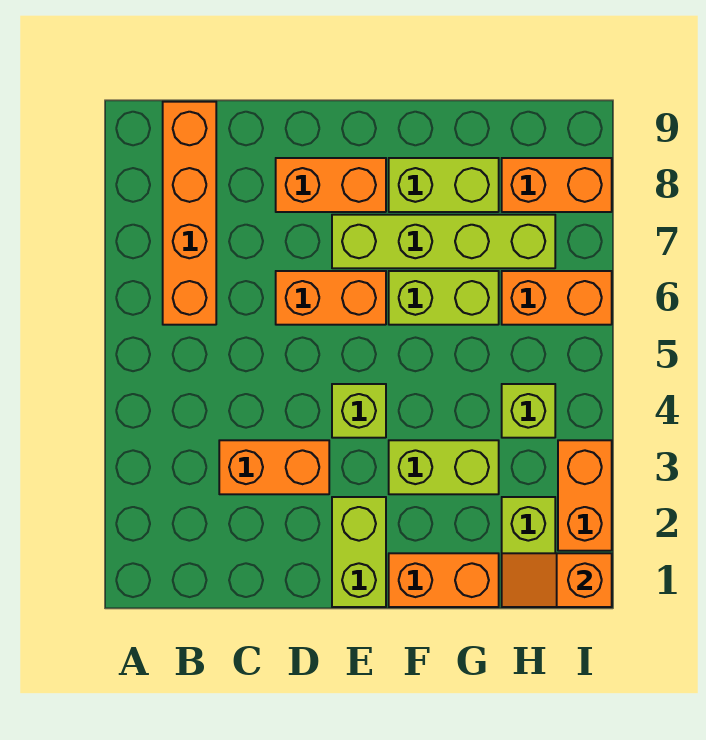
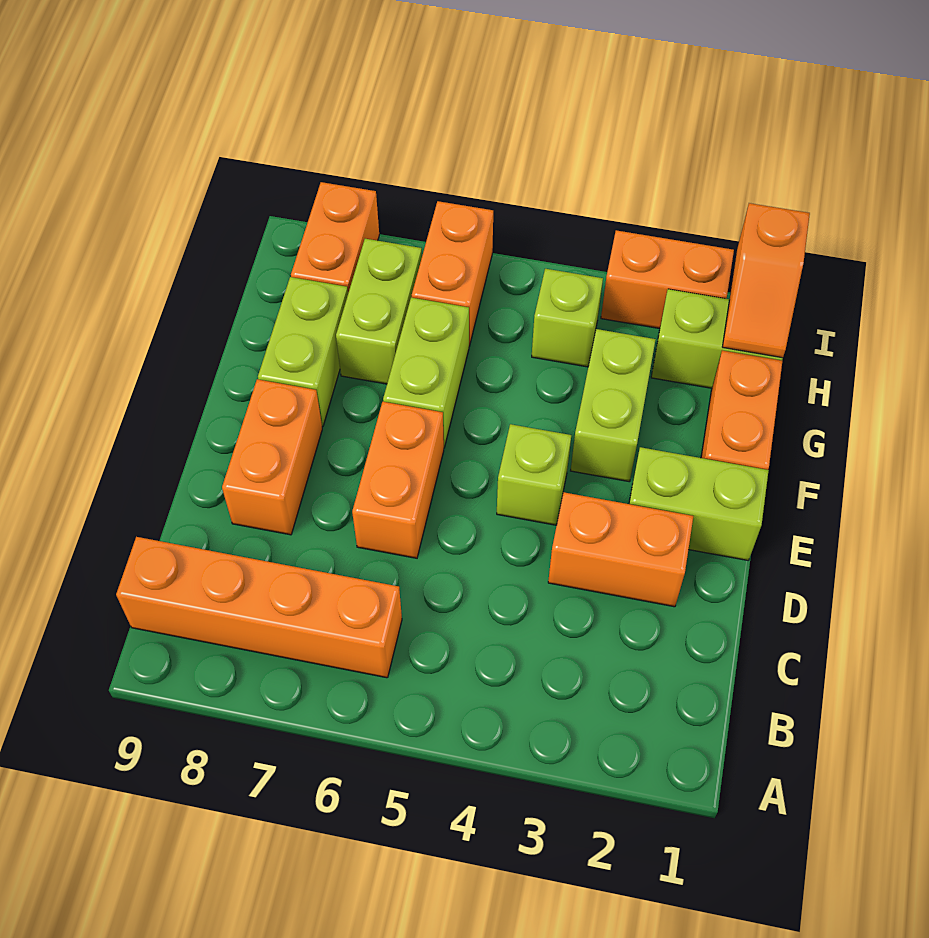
orange brick C3:D3 level 1 -> orange brick D2:D3 level 1
lime brick E7:H7 level 1 -> lime brick G7:H7 level 1

